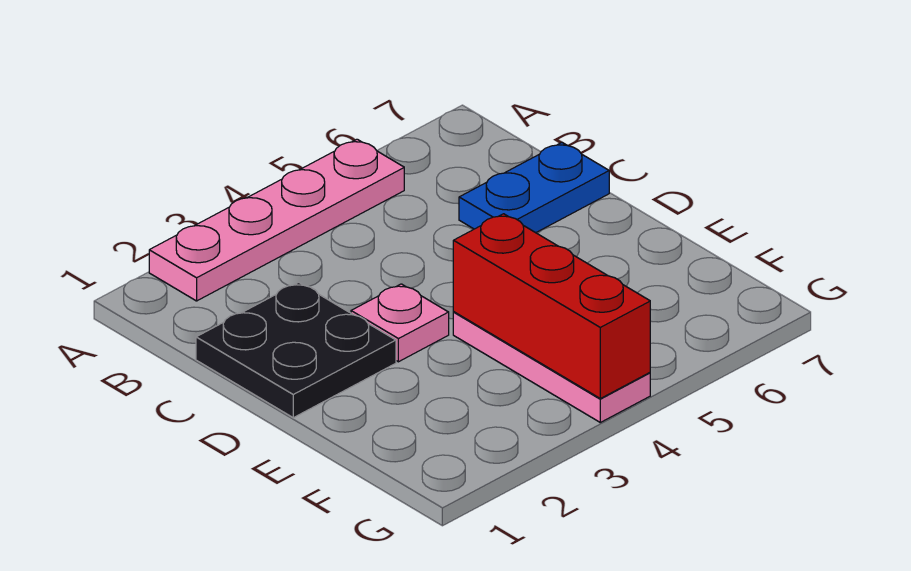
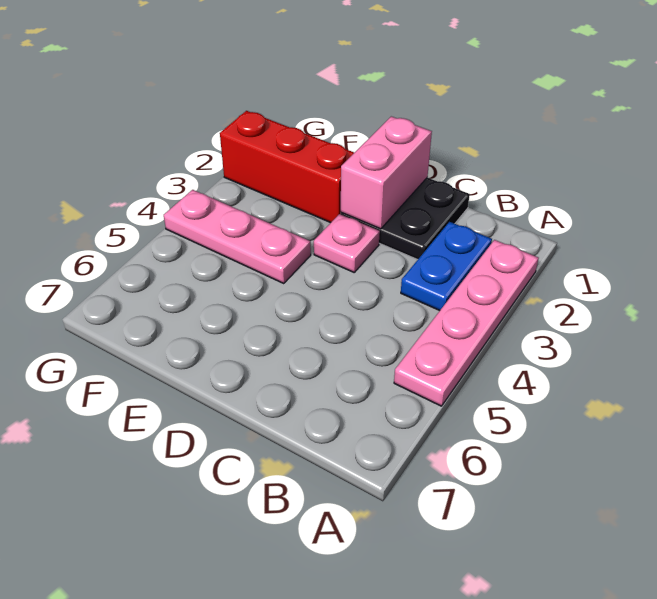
blue plate C6:C7 level 1 -> blue plate B2:B3 level 1
none -> pink brick D1:D2 level 2
red brick E4:G4 level 2 -> red brick E2:G2 level 1

